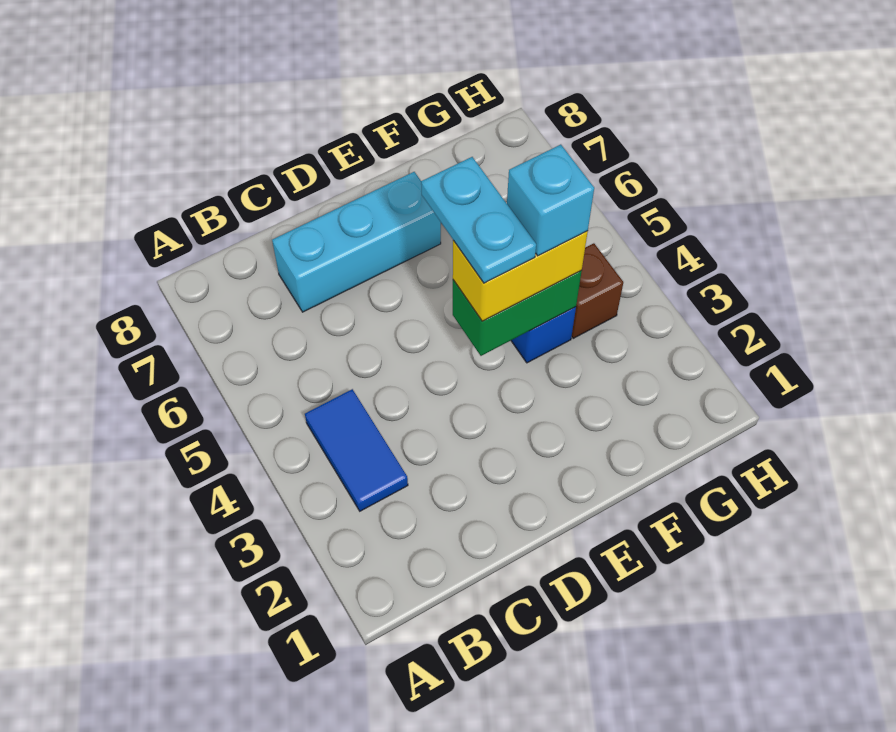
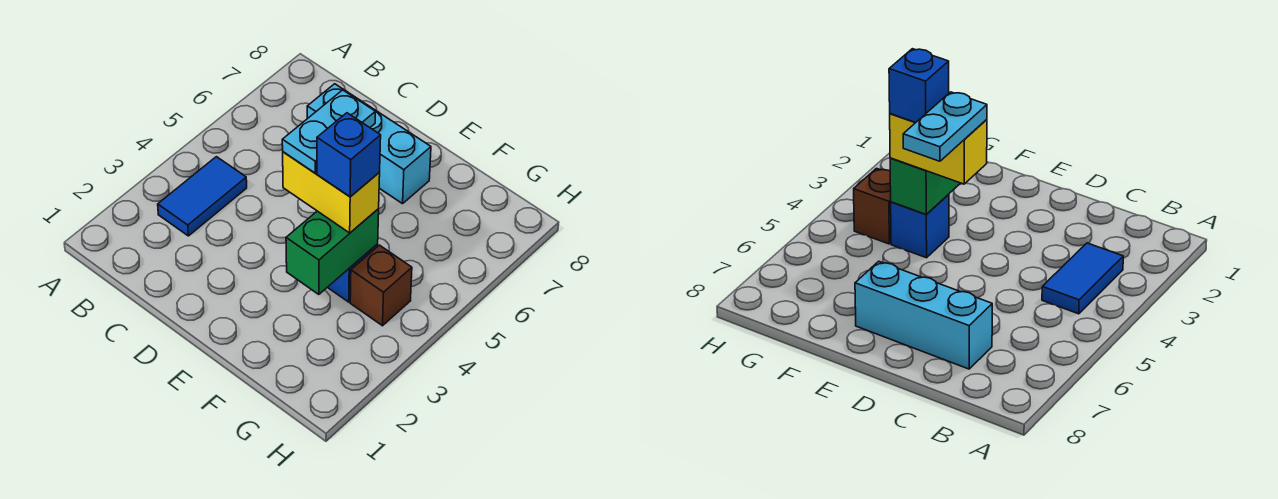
green brick E4:F4 level 2 -> green brick F3:F4 level 2
cyan brick F4 level 4 -> blue brick F4 level 4

